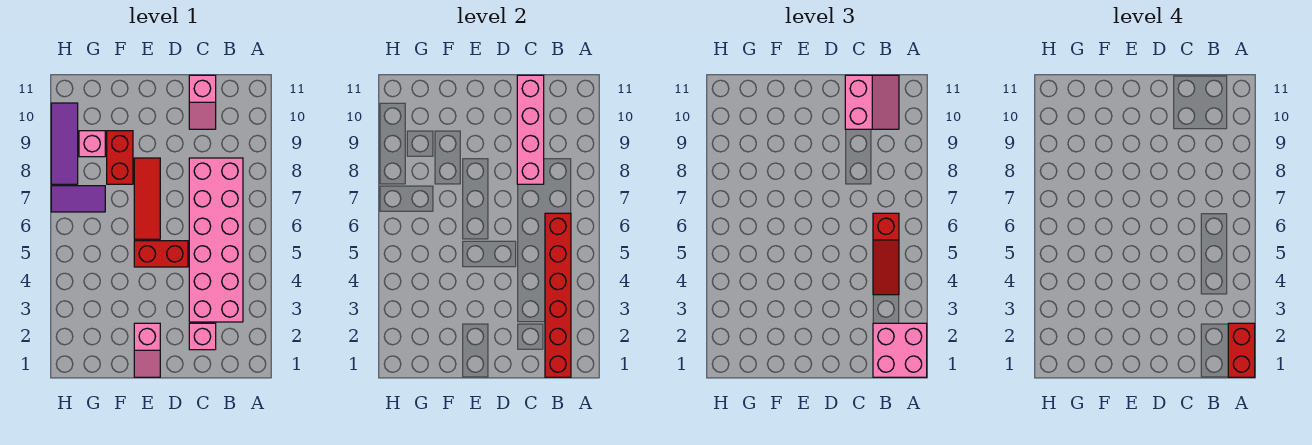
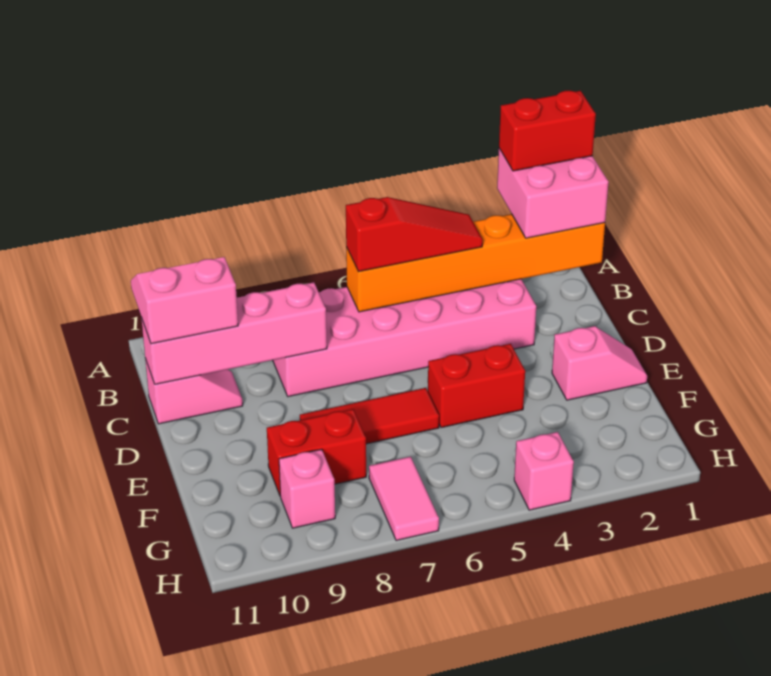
red brick B1:B6 level 2 -> orange brick B1:B6 level 2
pink brick C2 level 1 -> pink brick H4 level 1
red brick D5:E5 level 1 -> red brick E4:E5 level 1
purple tile G7:H7 level 1 -> pink tile G7:H7 level 1
purple tile H8:H10 level 1 -> none

